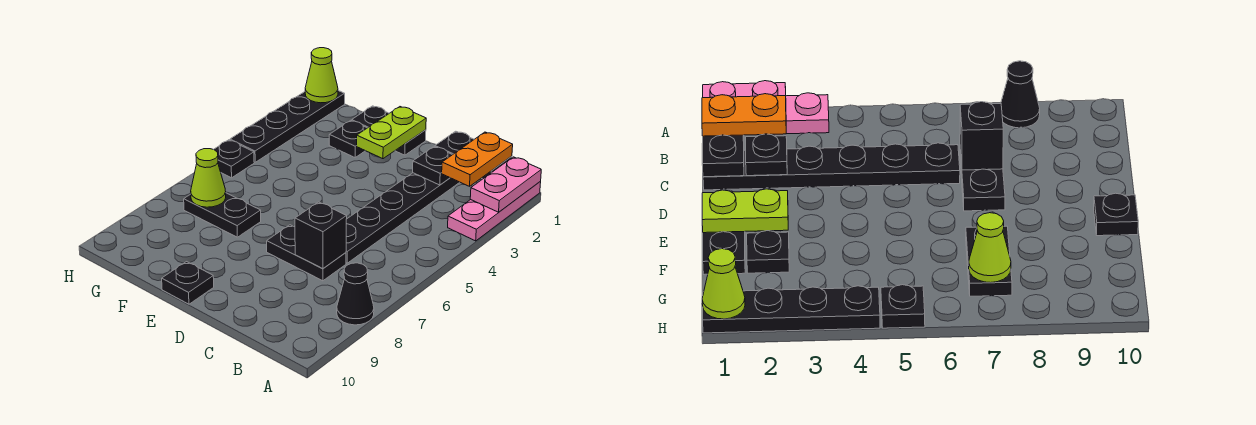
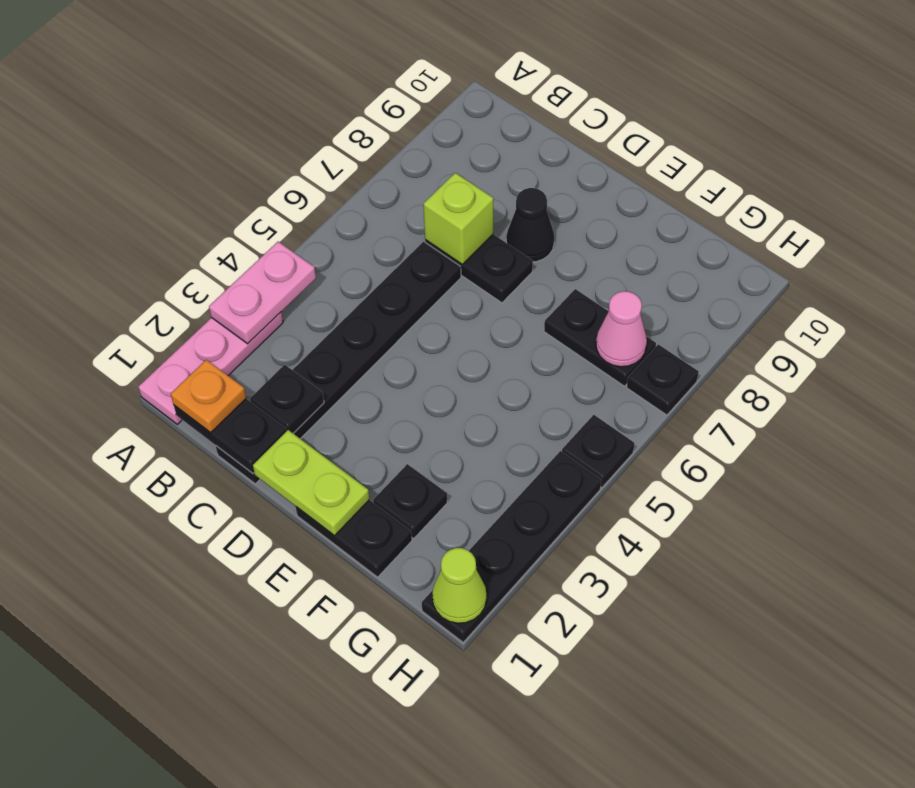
pink plate A1:A2 level 2 -> pink plate A3:A4 level 2
black cone A8 level 1 -> black cone D8 level 1
orange plate B1:B2 level 3 -> orange plate B1 level 3
black brick C7 level 2 -> lime brick C7 level 2
lime plate E1:E2 level 2 -> lime plate D1:E1 level 2
black plate E10 level 1 -> black plate H7 level 1
lime cone G7 level 2 -> pink cone G7 level 2

